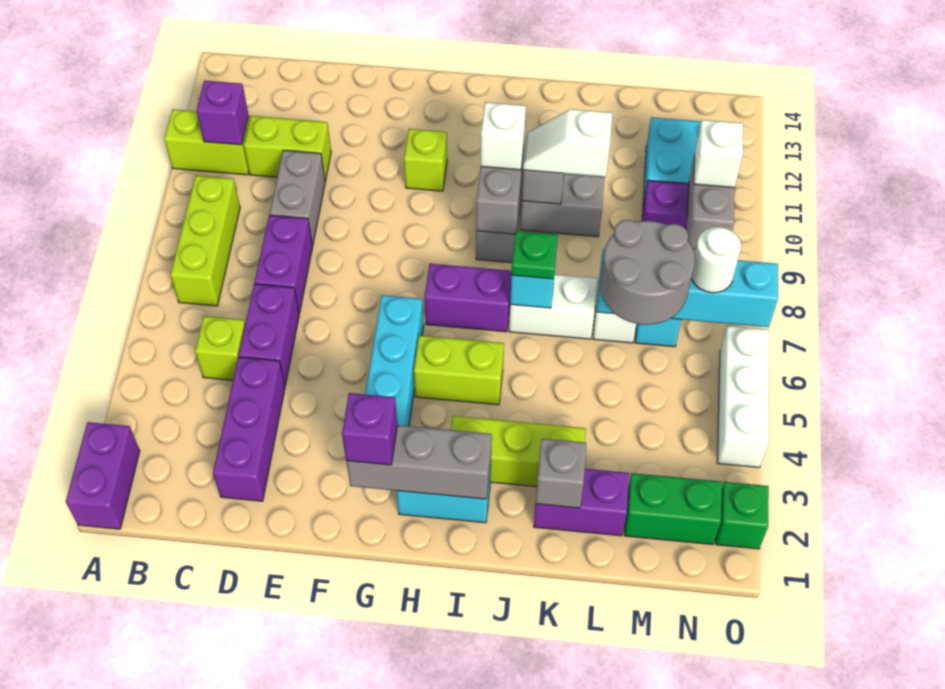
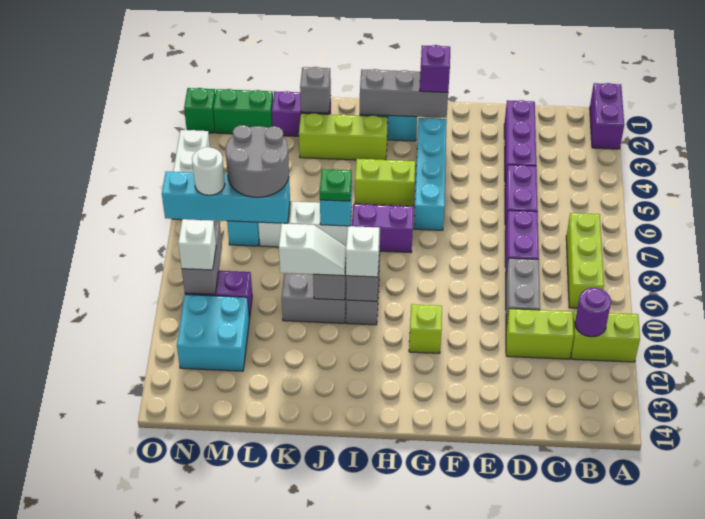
purple brick B11 level 2 -> purple round brick B11 level 2
lime brick C5 level 1 -> none

